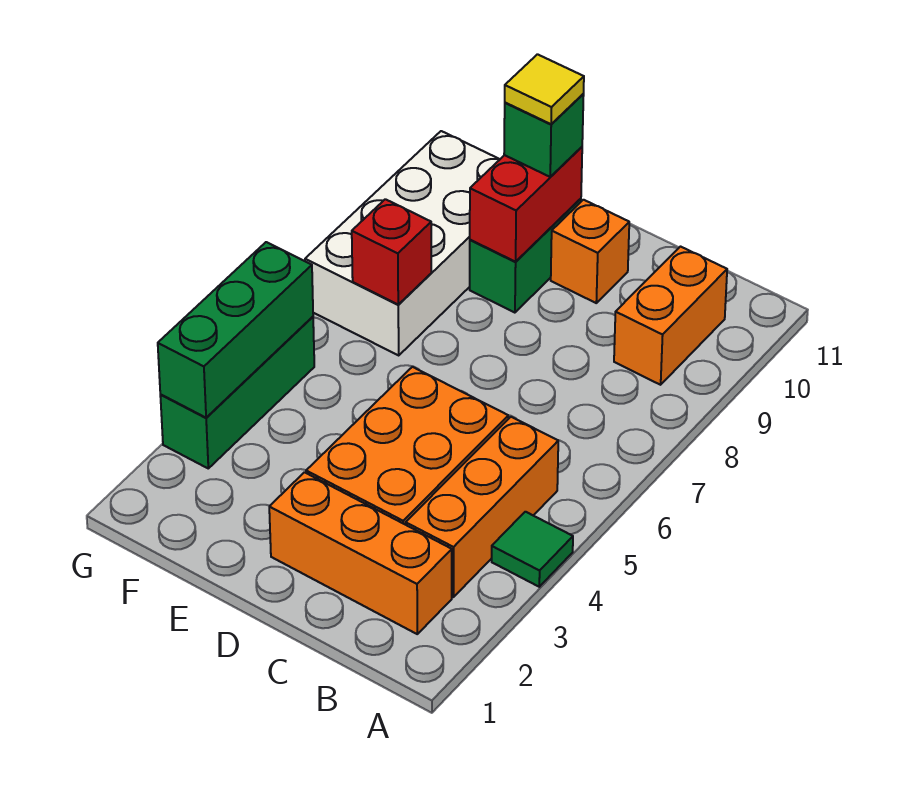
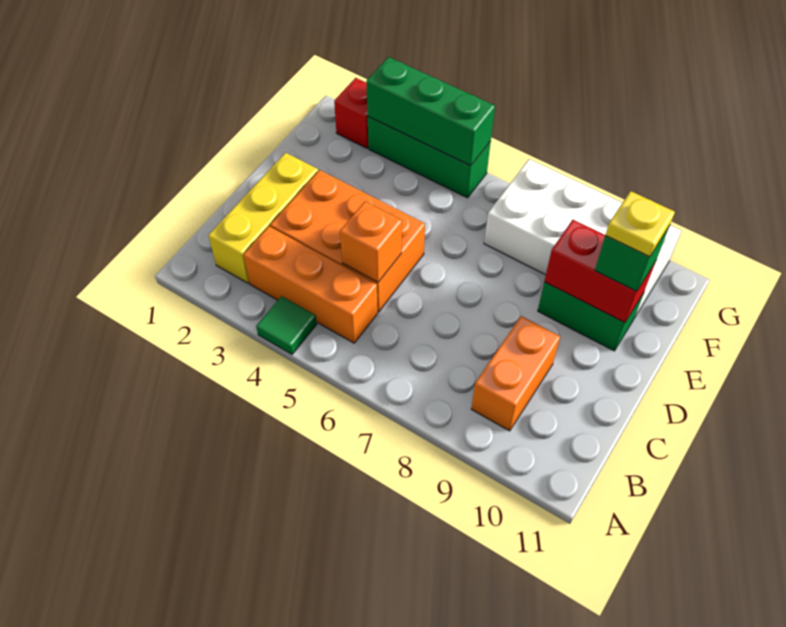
orange brick B2:D2 level 1 -> yellow brick B2:D2 level 1
orange brick B9:B10 level 1 -> orange brick B9:C9 level 1
orange brick D10 level 1 -> orange brick C5 level 2
yellow tile E10 level 4 -> yellow plate E10 level 4
red brick F7 level 2 -> red brick G2 level 1

